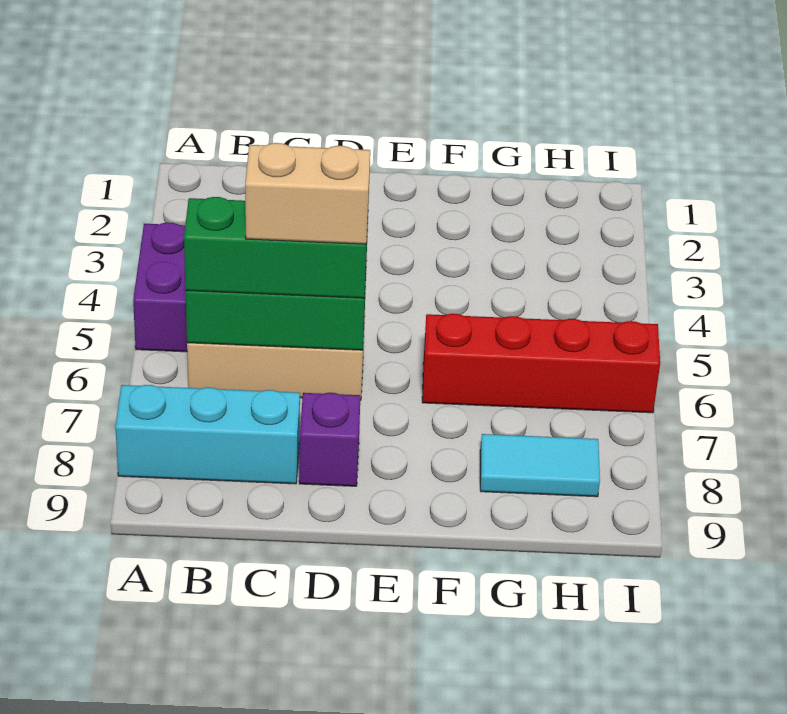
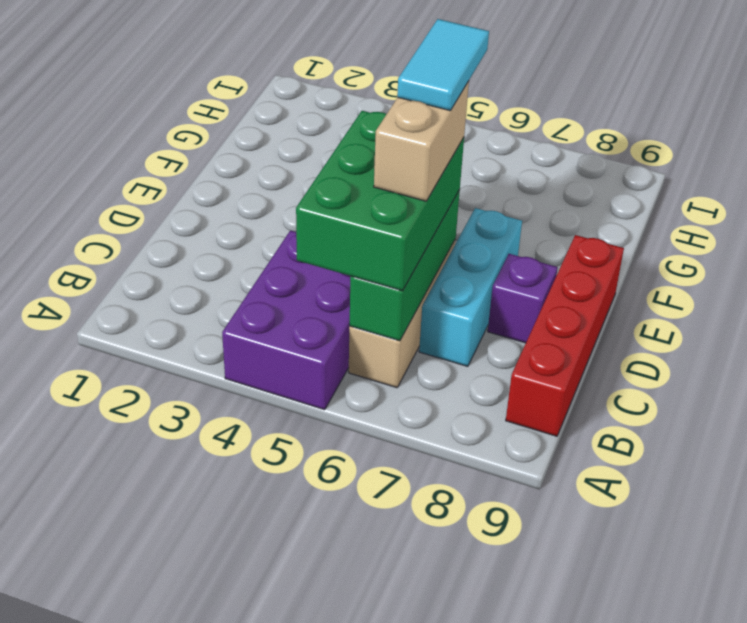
cyan brick A8:C8 level 1 -> cyan brick C7:E7 level 1
green brick B6:D6 level 3 -> green brick B5:D6 level 3
red brick F6:I6 level 1 -> red brick B9:E9 level 1
cyan tile G8:H8 level 1 -> cyan tile D6:E6 level 5

